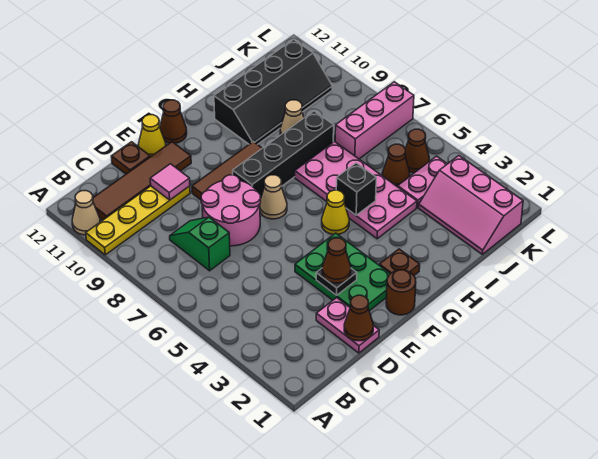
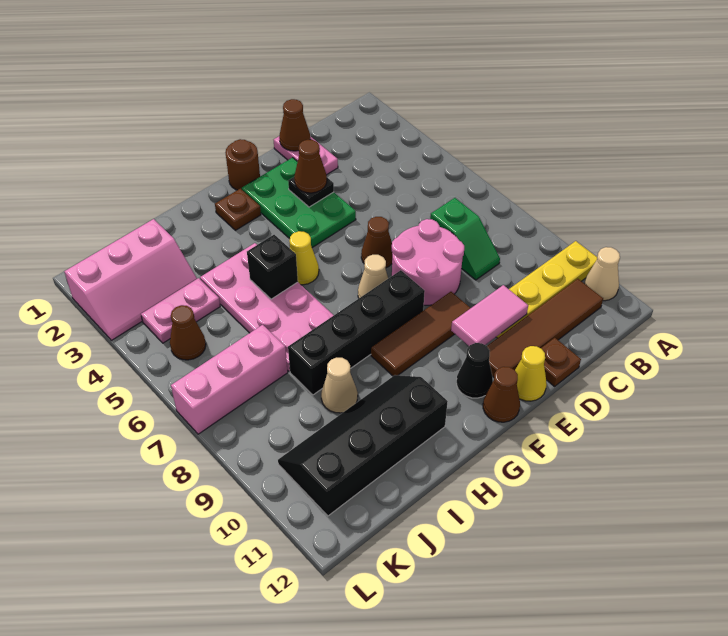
pink tile D10 level 2 -> pink tile D10:E10 level 2
none -> black cone F11 level 1
pink slope J1:K3 level 1 top K -> pink slope J2:L3 level 1 top 2
brown cone J5 level 1 -> brown cone E6 level 1

